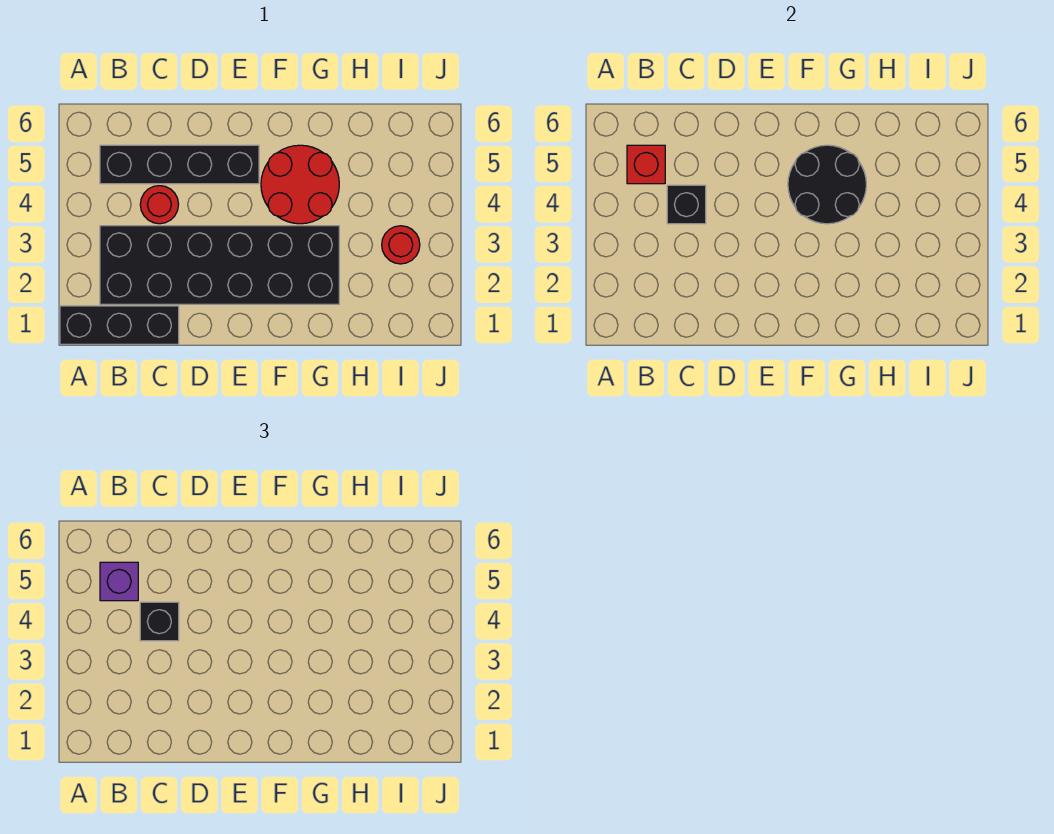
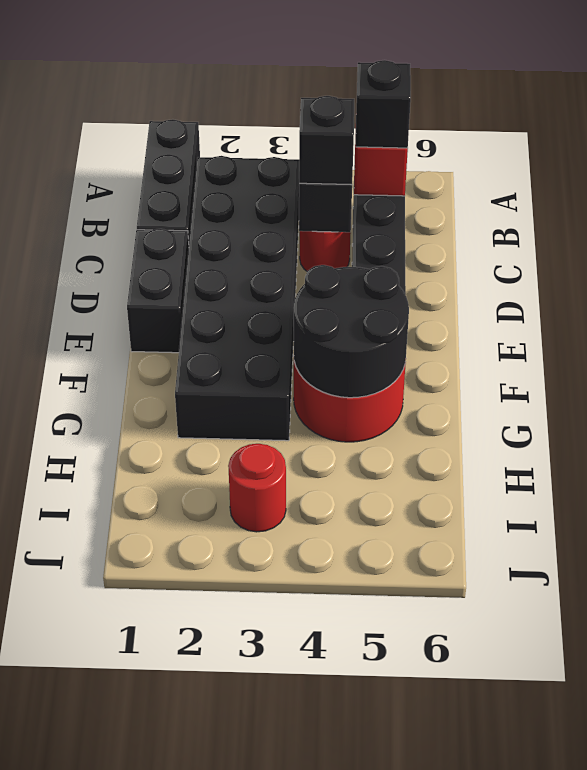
purple brick B5 level 3 -> black brick B5 level 3
none -> black brick D1:E1 level 1

